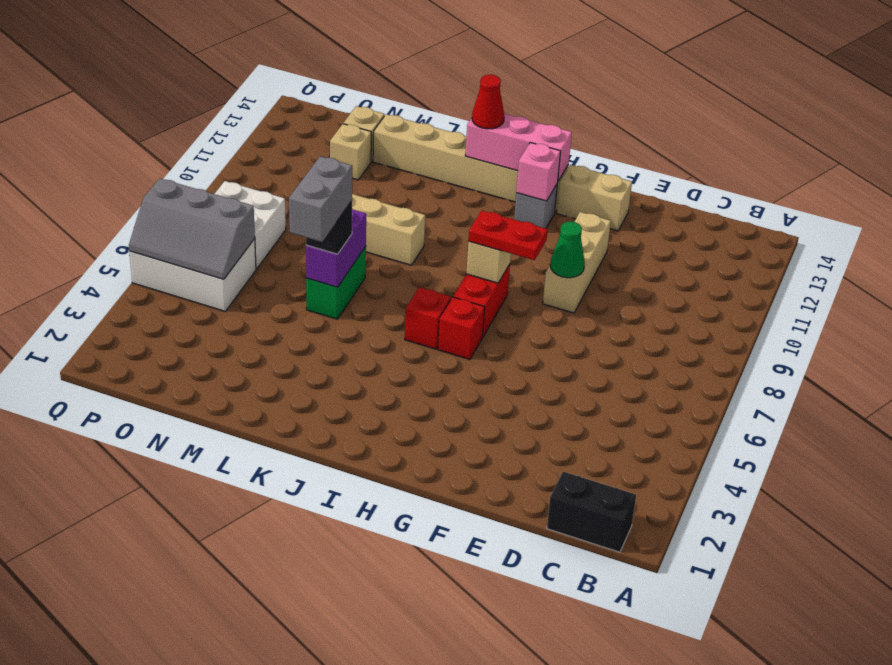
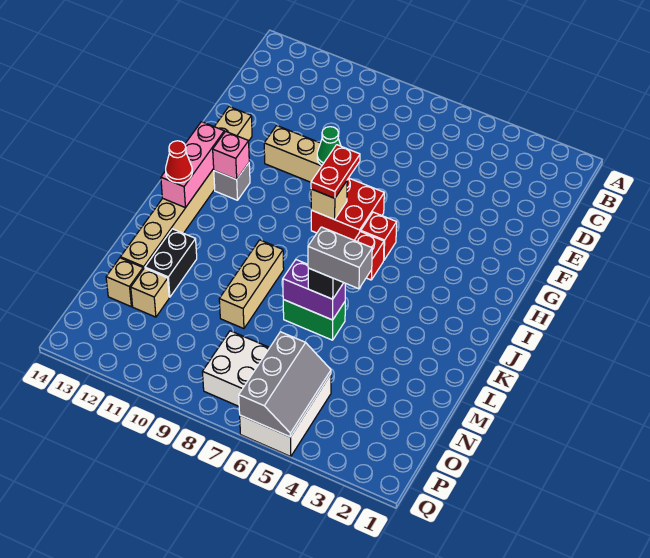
black brick B1:C1 level 1 -> black brick L12:M12 level 1
red brick H7:H8 level 1 -> red brick G7:H8 level 1

